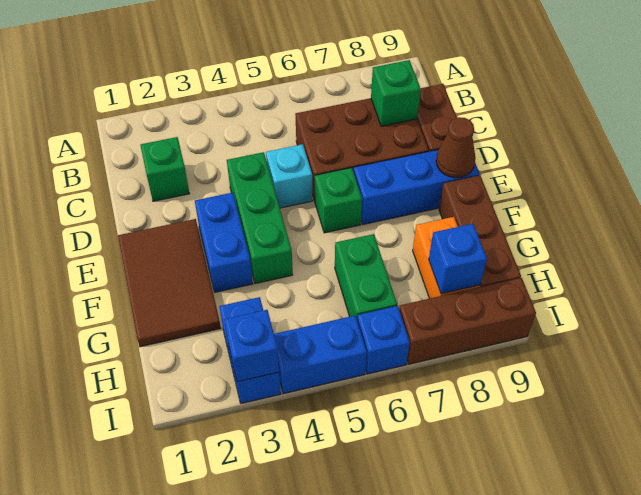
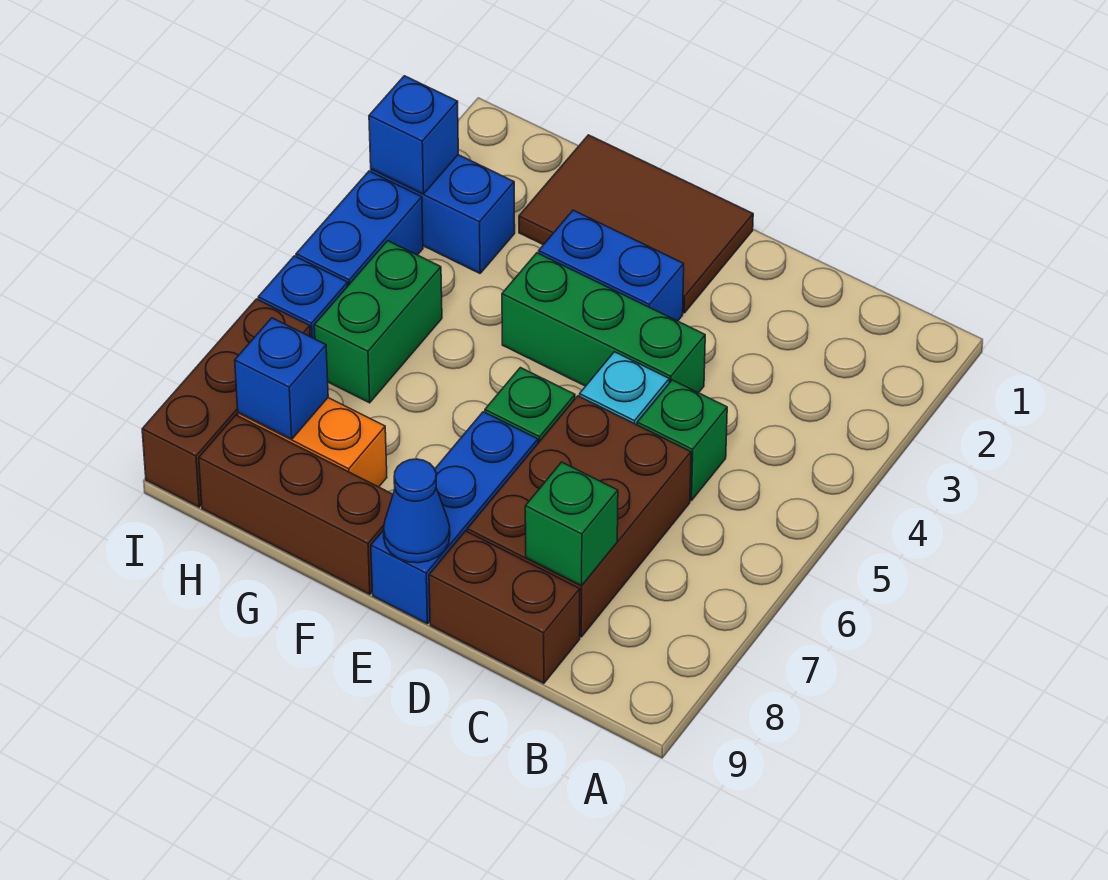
green brick C2 level 1 -> green brick C5 level 1
brown cone E9 level 2 -> blue cone E9 level 2
green brick G6:H6 level 1 -> green brick H5:H6 level 1

